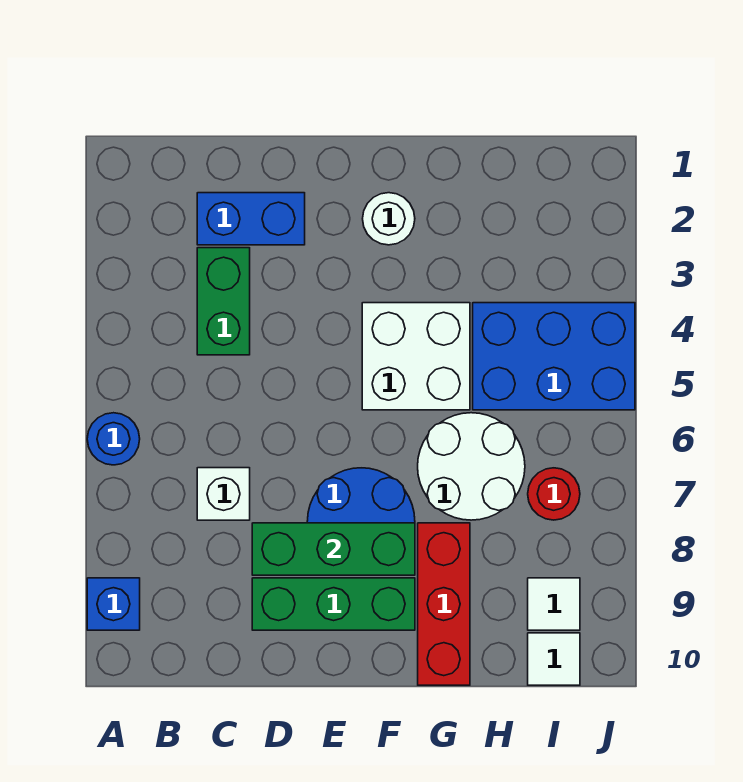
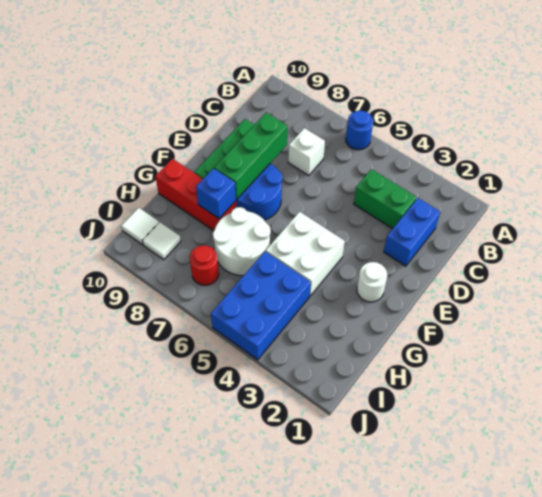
blue brick A9 level 1 -> blue brick G8 level 2

